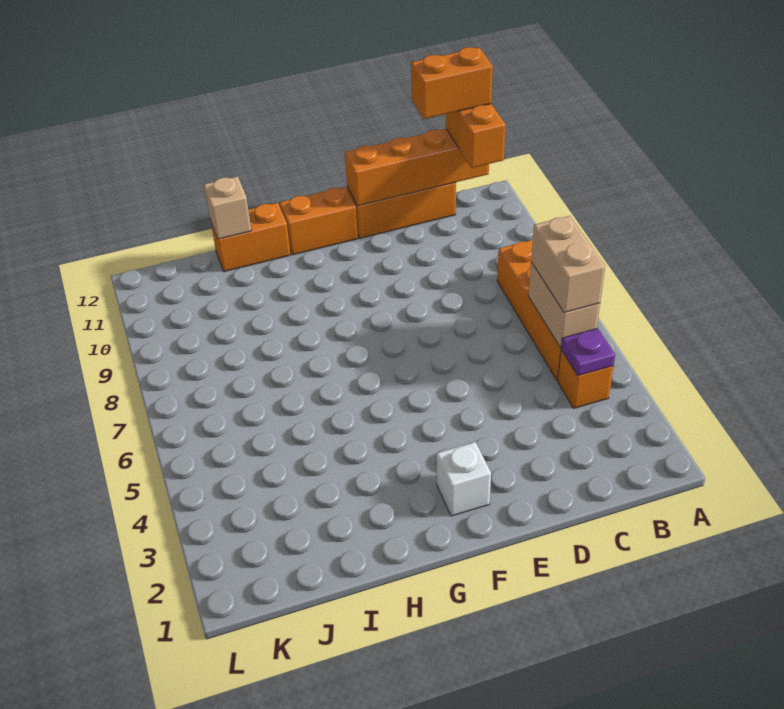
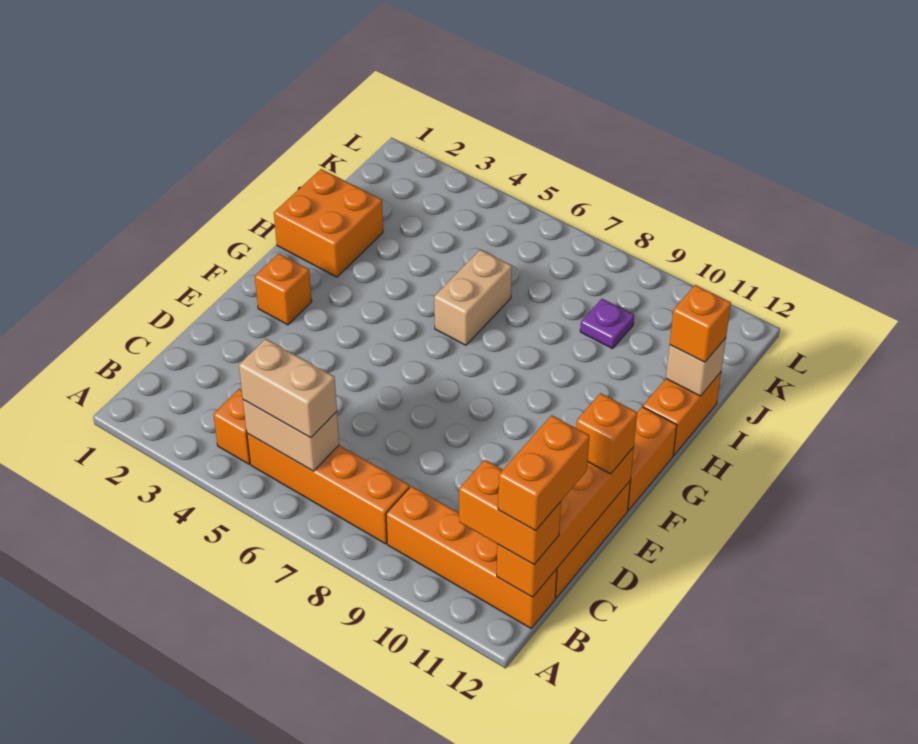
purple plate B4 level 2 -> purple plate J9 level 1
none -> orange brick B9:B12 level 1
none -> orange brick E12 level 3
white brick F2 level 1 -> orange brick F2 level 1
none -> orange brick H1:I2 level 1
none -> tan brick H6:I6 level 1
none -> orange brick I12 level 3

